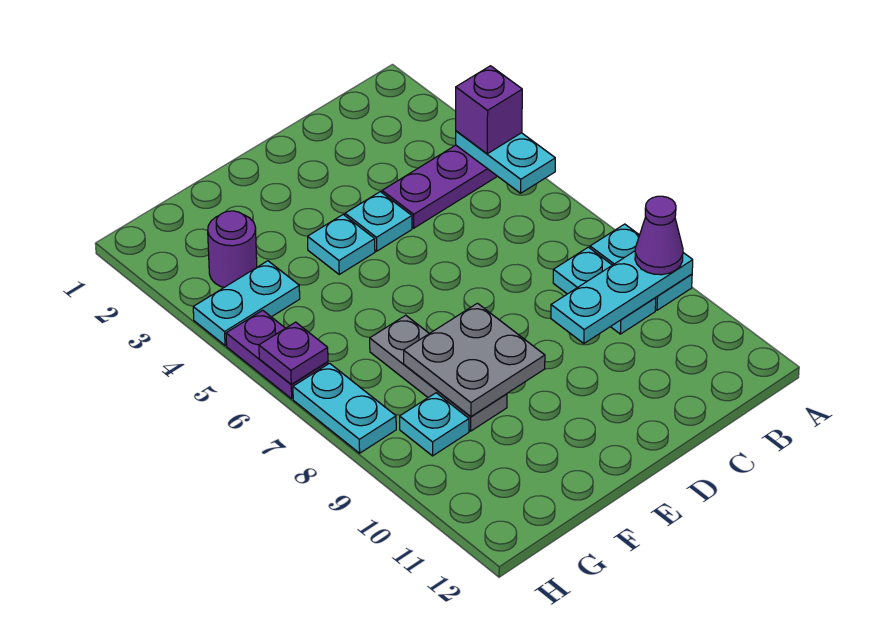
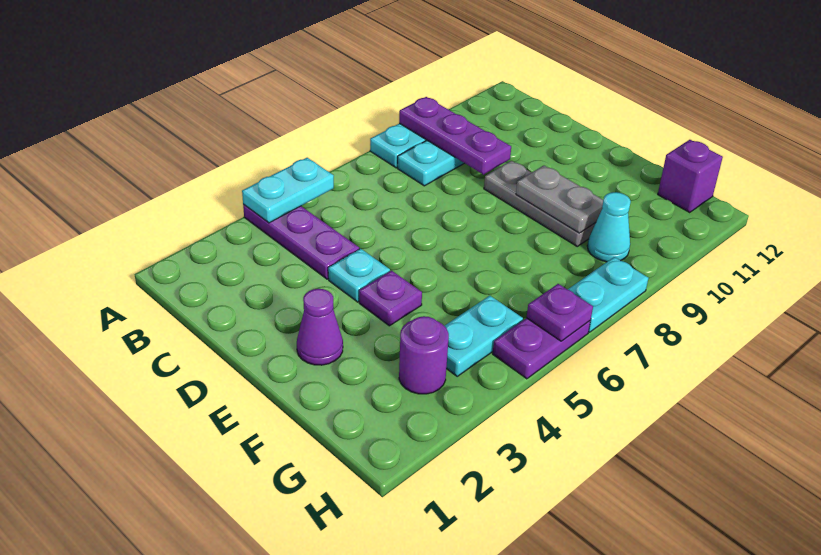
purple brick A4 level 3 -> purple brick G12 level 1
cyan plate A9:C9 level 2 -> purple plate A9:C9 level 2
purple cone A9 level 3 -> purple cone E2 level 1
cyan plate E4 level 1 -> purple plate E4 level 1
grey plate E8:F9 level 2 -> grey plate E9:F9 level 2
grey plate F7:F9 level 1 -> grey plate D9:F9 level 1
cyan plate G4:H4 level 1 -> cyan plate G4:G5 level 1
cyan plate G9 level 1 -> cyan cone G9 level 1

